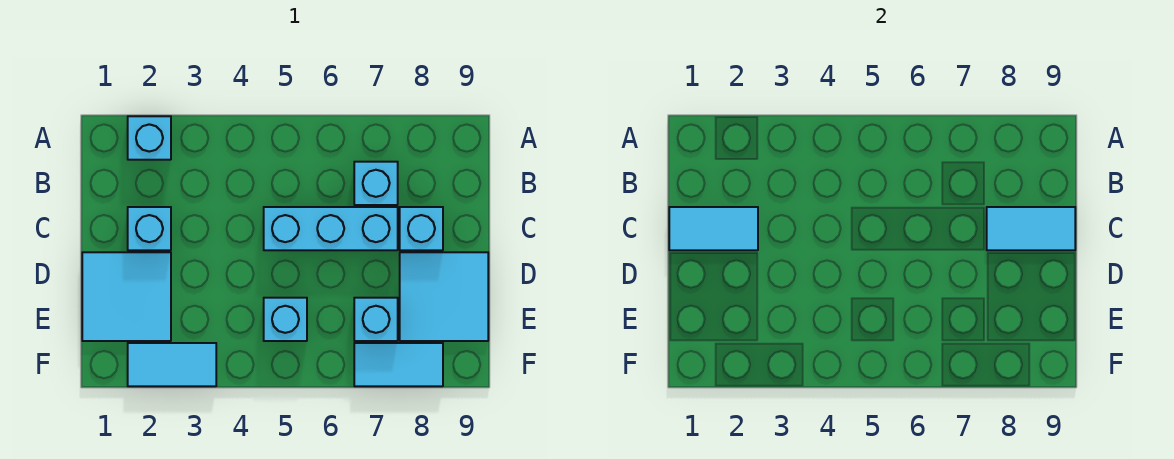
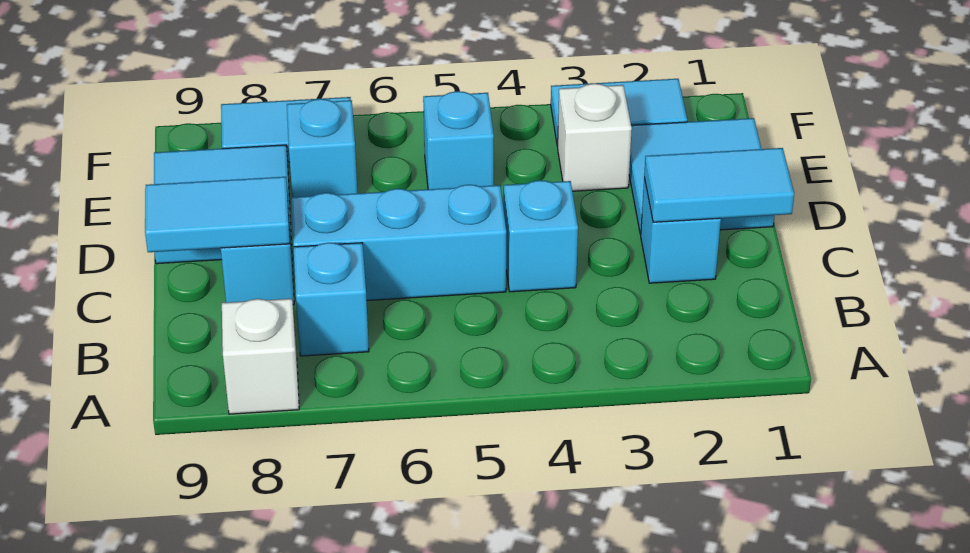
cyan brick A2 level 1 -> cyan brick C4 level 1
none -> white brick A8 level 1
none -> white brick E3 level 1

